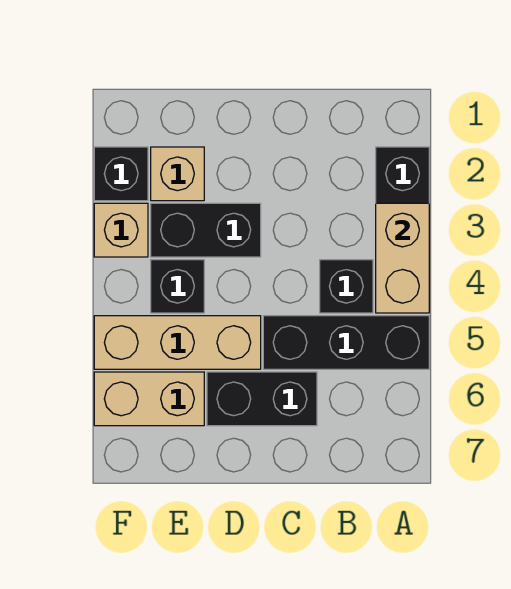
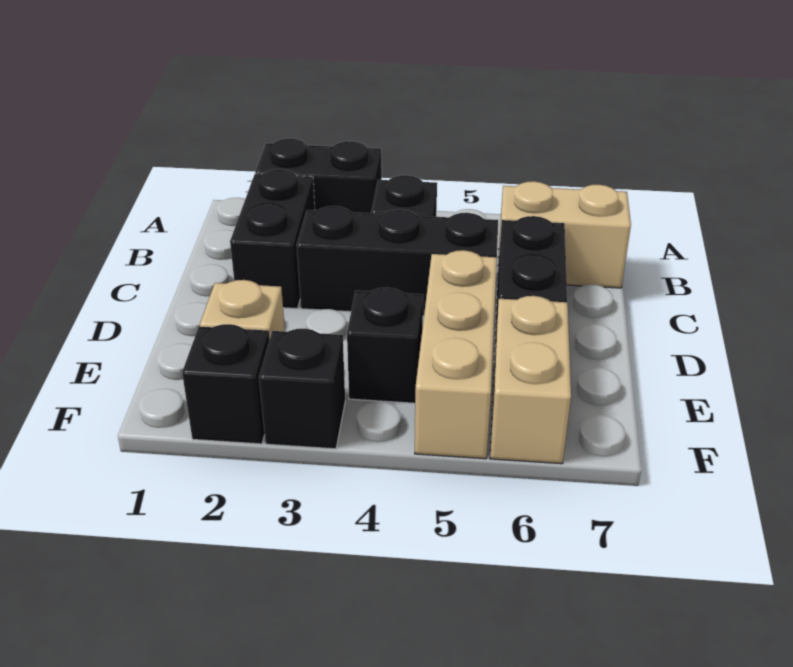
tan brick A3:A4 level 2 -> tan brick B6:B7 level 1
black brick A5:C5 level 1 -> black brick C3:C5 level 1
black brick D3:E3 level 1 -> black brick B2:C2 level 1
tan brick F3 level 1 -> black brick F3 level 1

